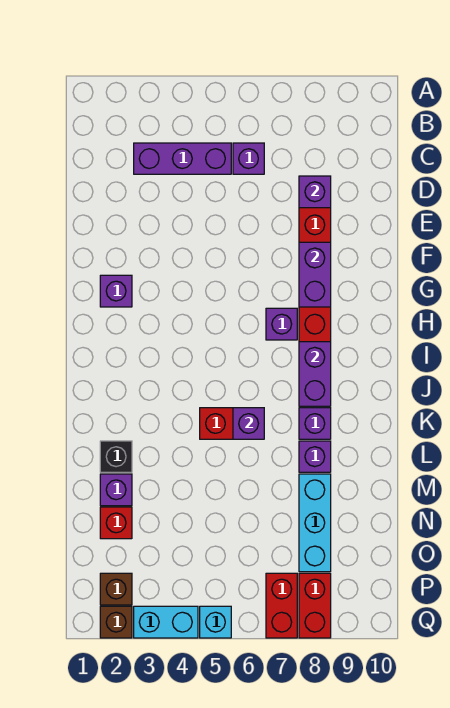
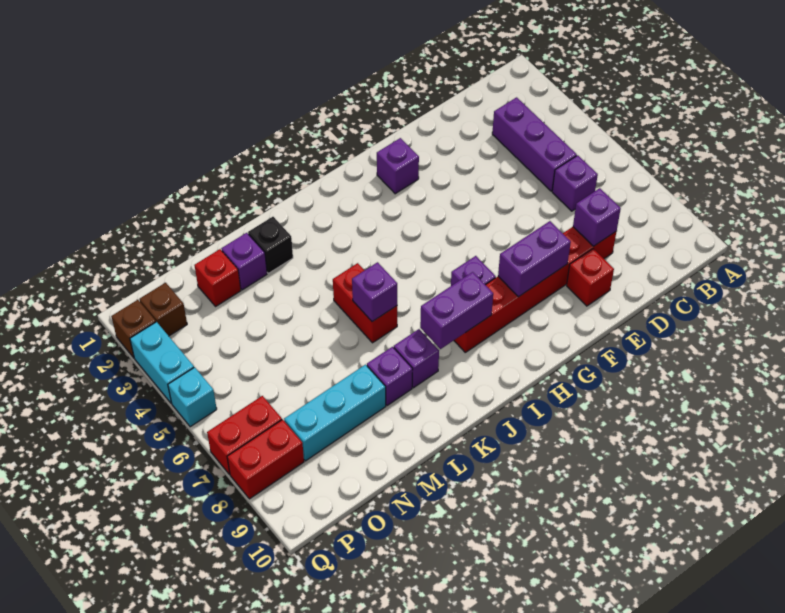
none -> red brick E9 level 1

